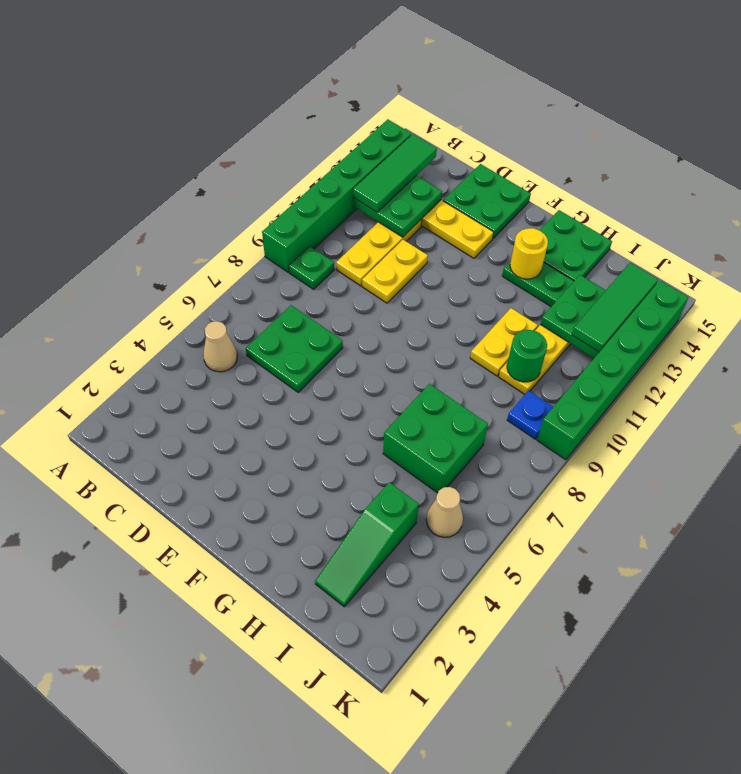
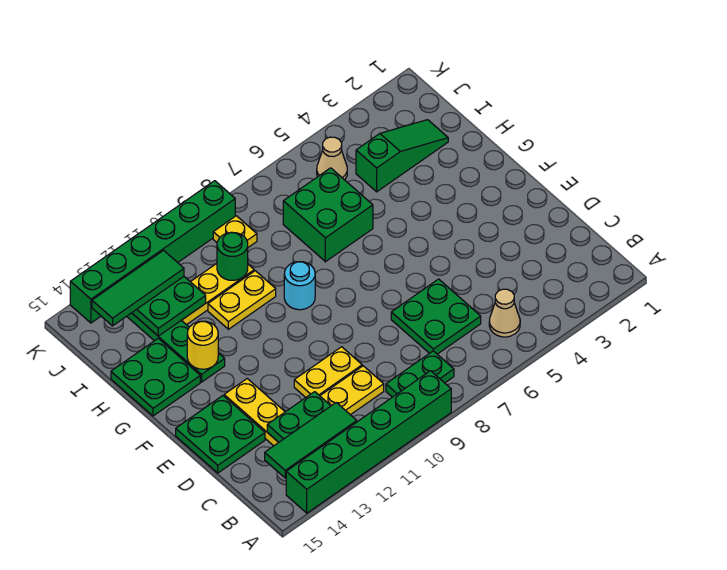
green plate B9 level 1 -> green plate B8:B9 level 1
none -> cyan round brick G9 level 1
blue plate J9 level 1 -> yellow plate J9 level 1

